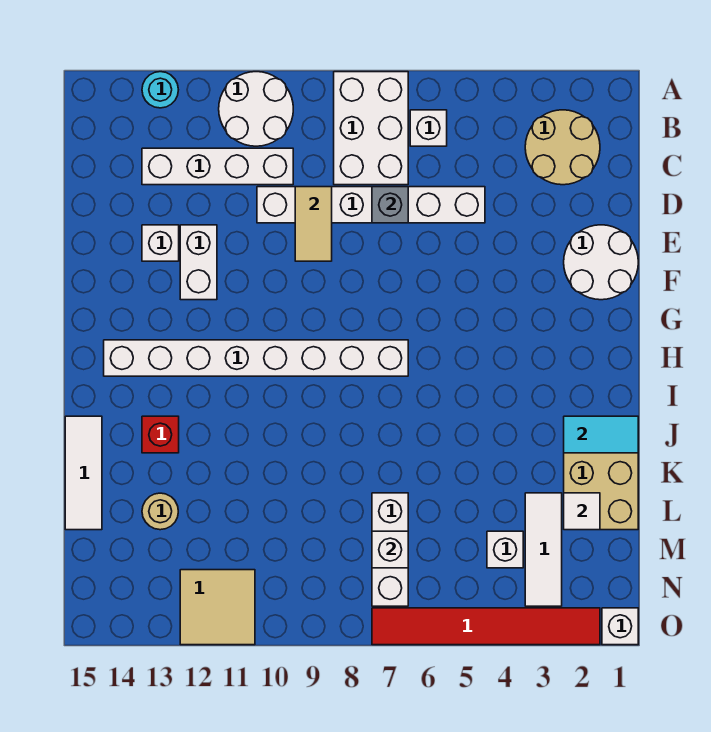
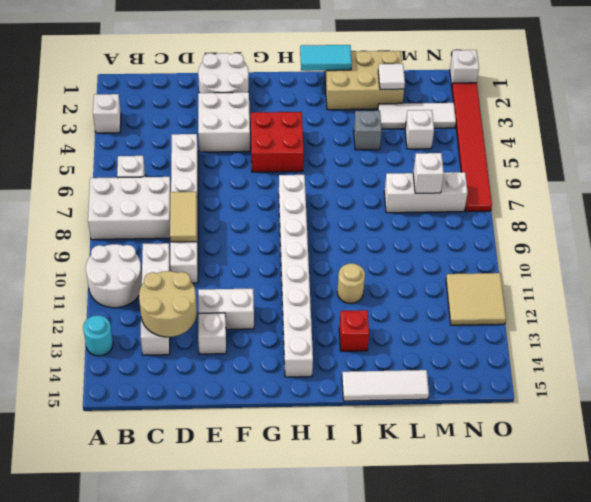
none -> white brick A3 level 1
tan round brick B2:C3 level 1 -> tan round brick C12:D13 level 2
grey brick D7 level 2 -> grey brick K4 level 1
tan tile D9:E9 level 2 -> tan tile D8:D9 level 2
none -> white brick E3:F4 level 1
none -> red brick G4:H5 level 1
cyan tile J1:J2 level 2 -> cyan tile I1:J1 level 2
tan round brick L13 level 1 -> tan round brick J11 level 1

